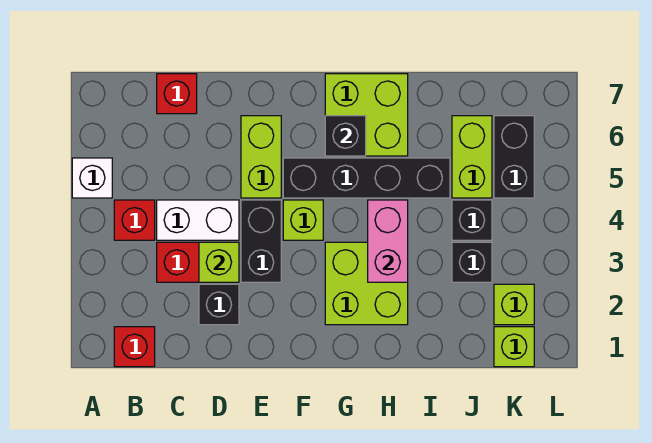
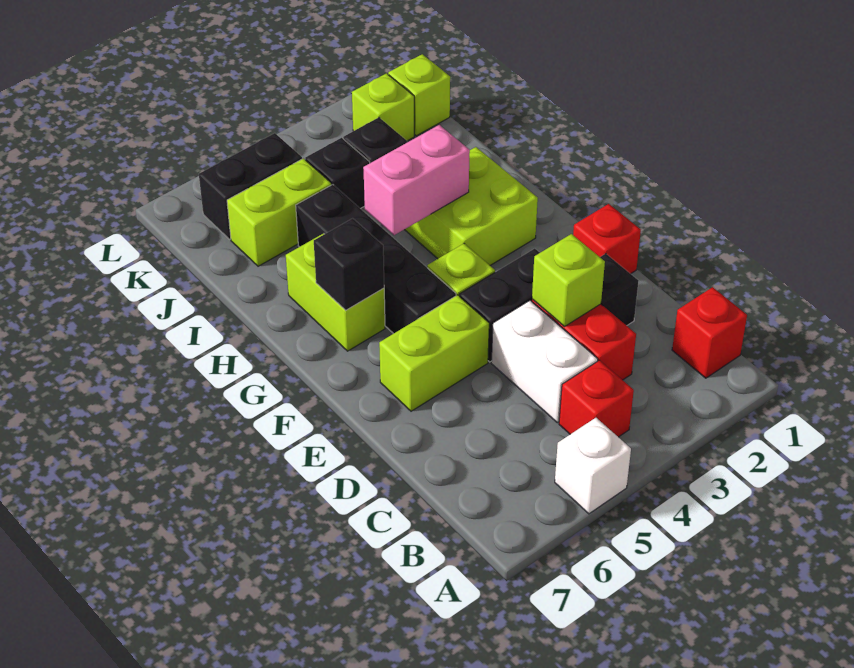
red brick C7 level 1 -> red brick E1 level 1
lime brick G6:H7 level 1 -> lime brick G6:H6 level 1

